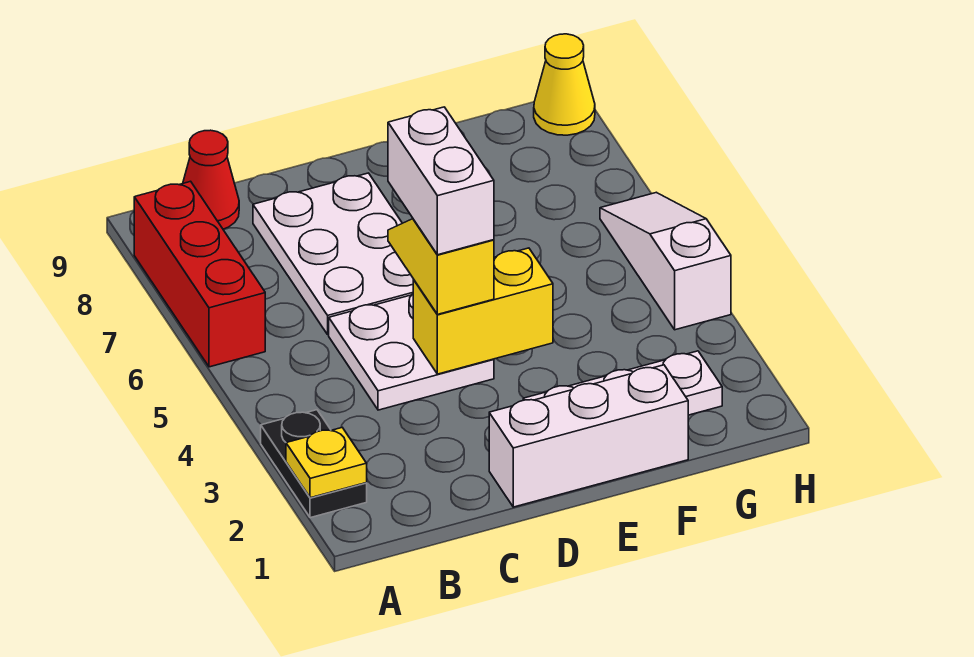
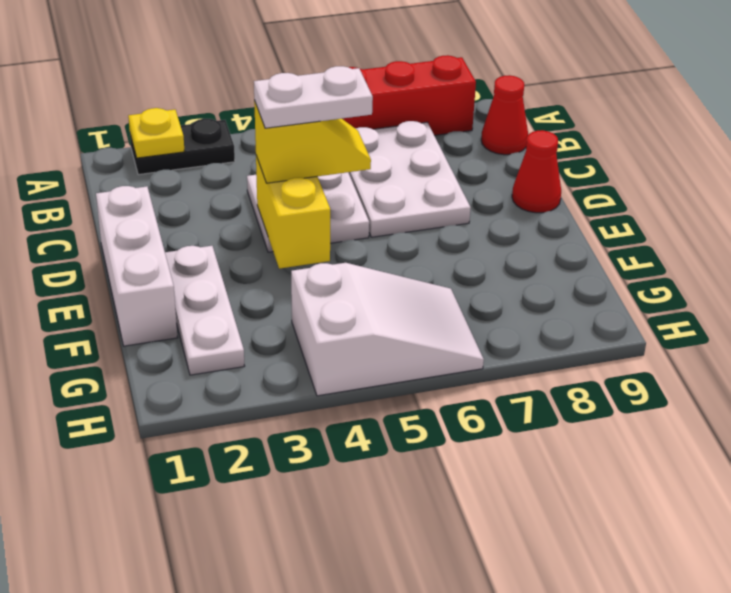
white plate C6:D8 level 1 -> white plate B6:D7 level 1
white brick D4:D5 level 4 -> white plate D4:D5 level 4
none -> red cone D9 level 1
white slope H4:H6 level 1 top 4 -> white slope G4:H6 level 1 top 4
yellow cone H9 level 1 -> none

